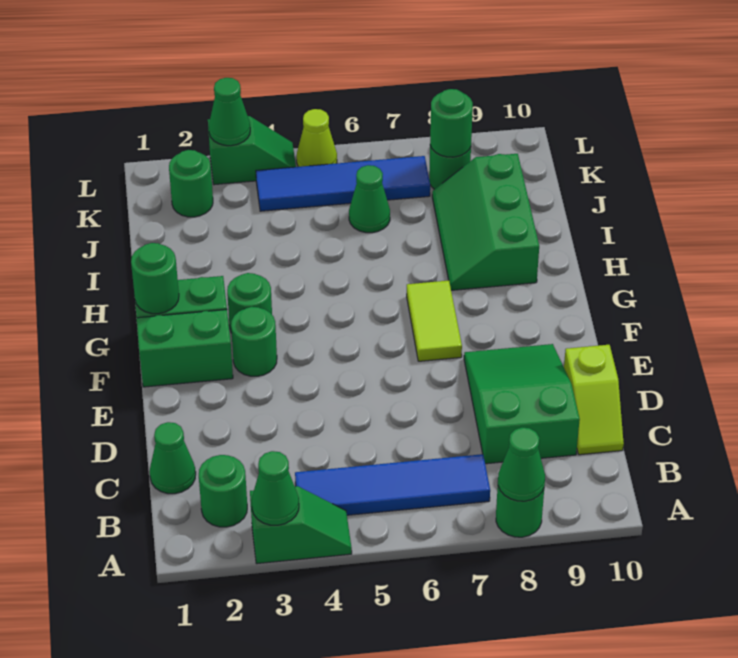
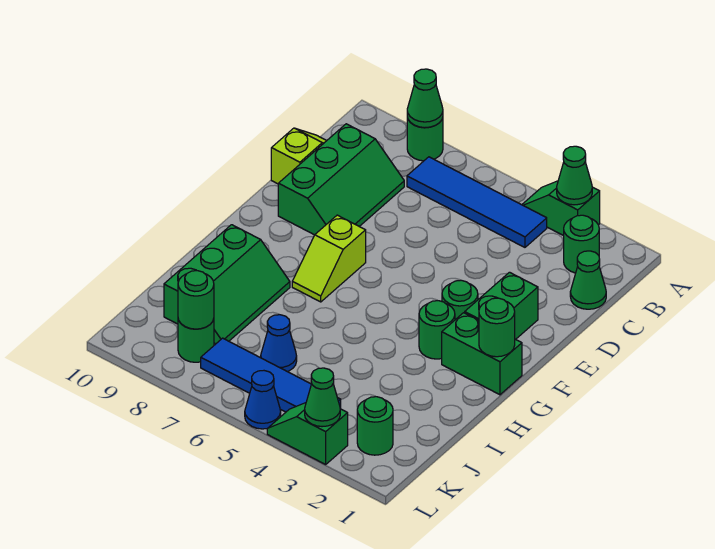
green slope C8:E9 level 1 top C -> green slope C8:E9 level 1 top 9
green brick F1:F2 level 1 -> green brick E2:F2 level 1
lime tile F7:G7 level 1 -> lime slope F7:G7 level 1 top F
green cone J6 level 1 -> blue cone J6 level 1
lime cone L5 level 1 -> blue cone L5 level 1

